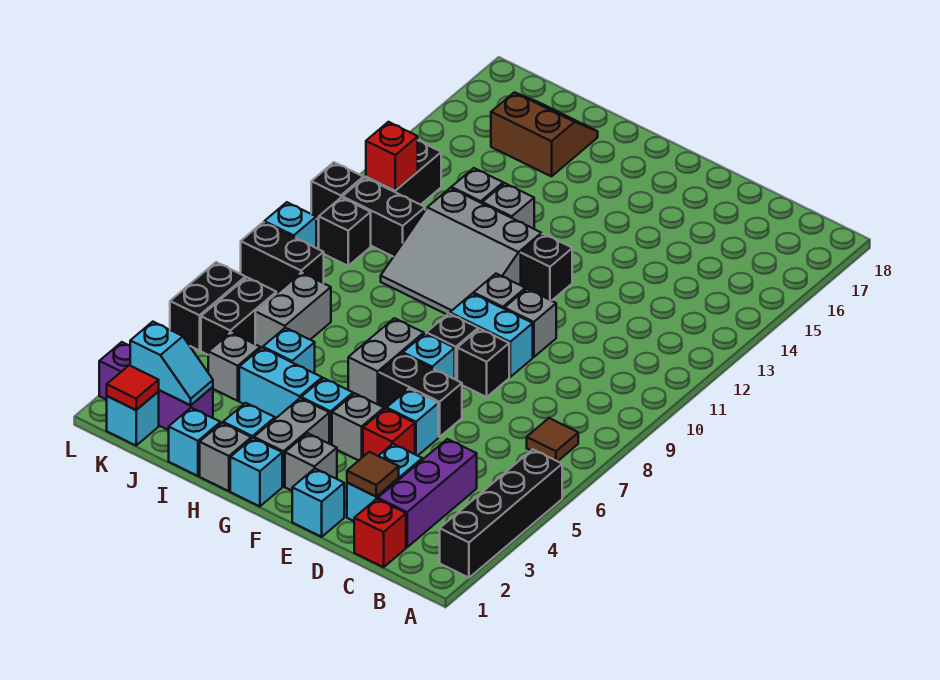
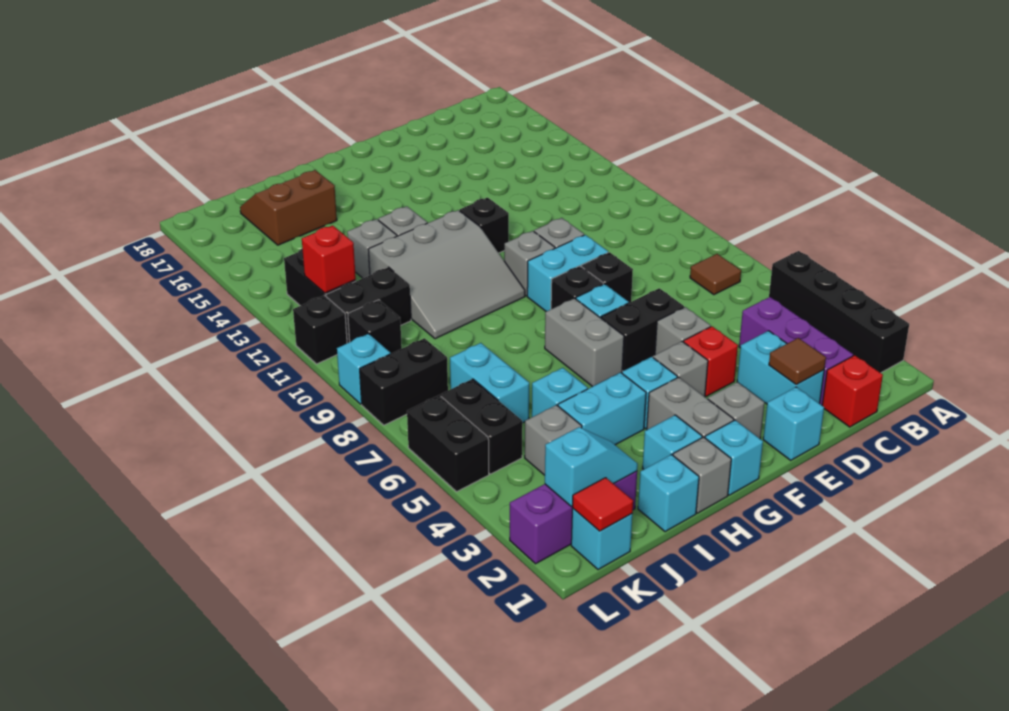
cyan brick E5 level 1 -> grey brick E5 level 1
grey brick J6:J7 level 1 -> cyan brick J6:J7 level 1

